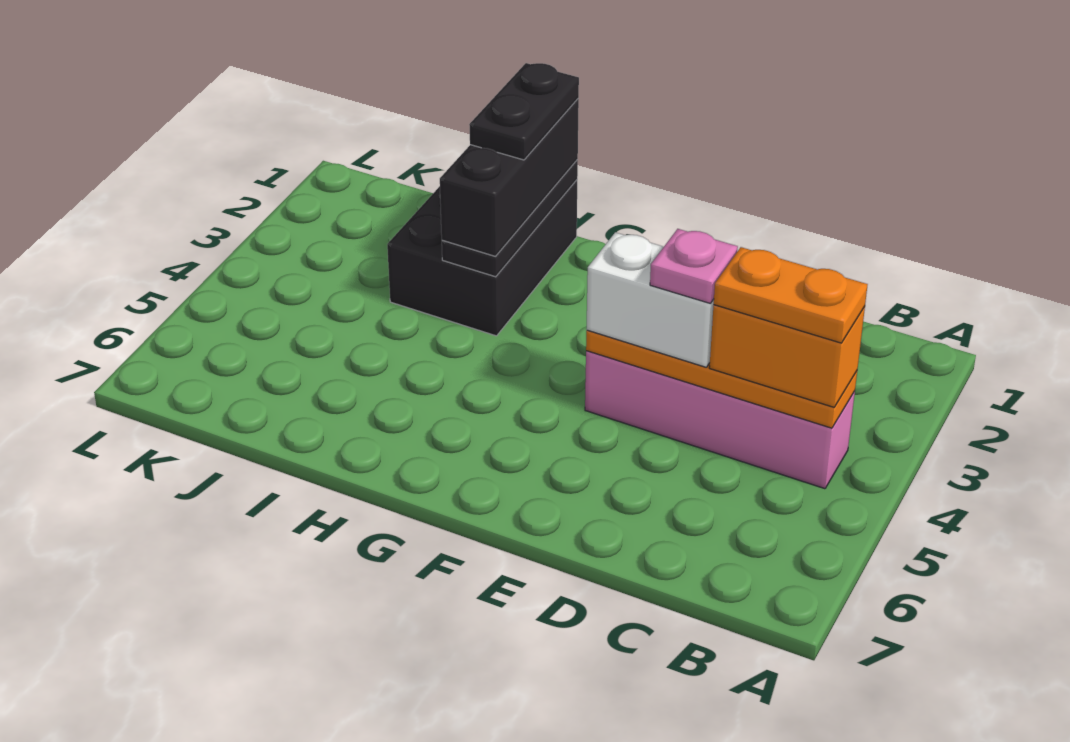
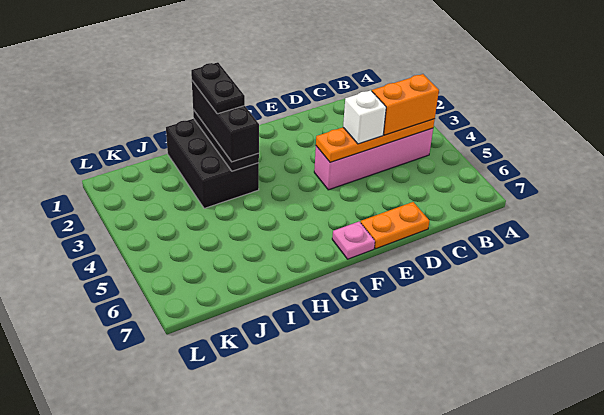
orange plate B4:C4 level 4 -> orange plate D7:E7 level 1
white brick D4:E4 level 3 -> white brick D4 level 3
pink plate D4 level 4 -> pink plate F7 level 1

